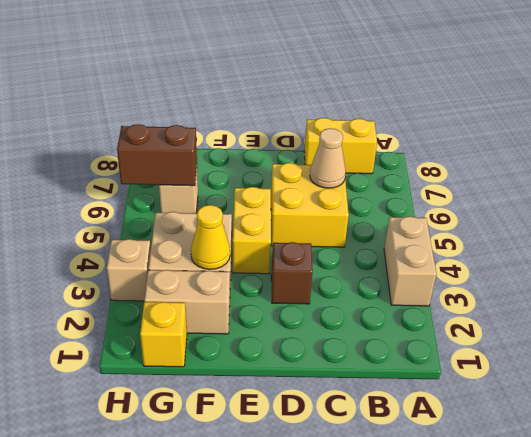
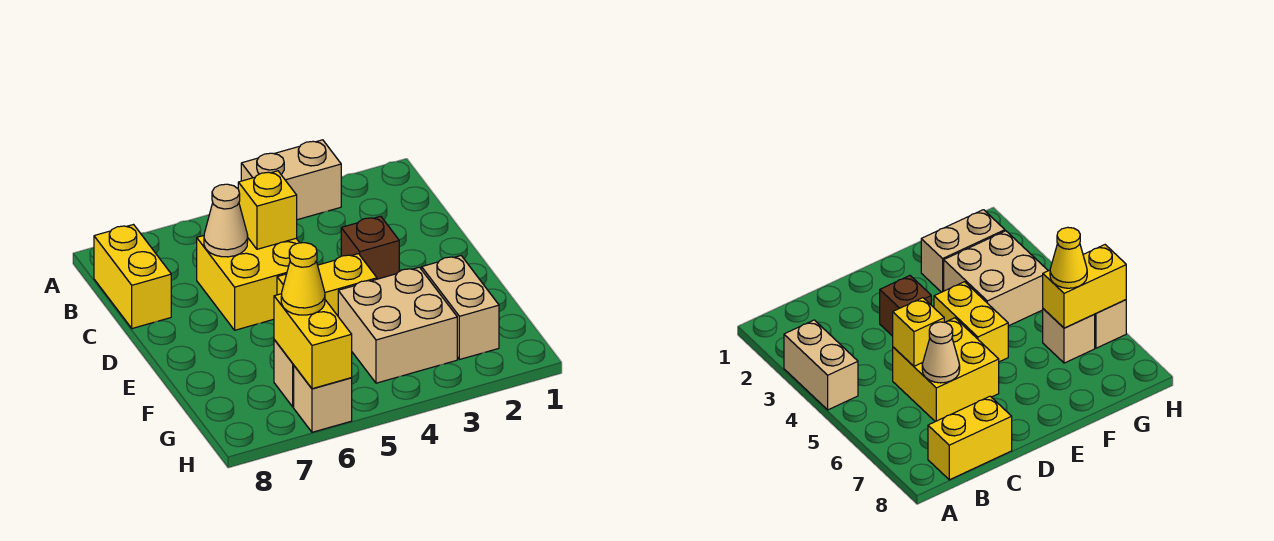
yellow cone F3 level 2 -> yellow cone G6 level 3
yellow brick G1 level 1 -> yellow brick C5 level 2
brown brick G6:H6 level 2 -> yellow brick G6:H6 level 2
tan brick H3 level 1 -> tan brick H6 level 1

